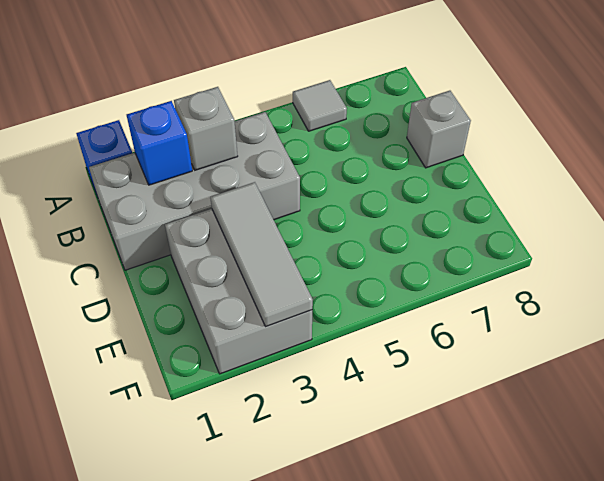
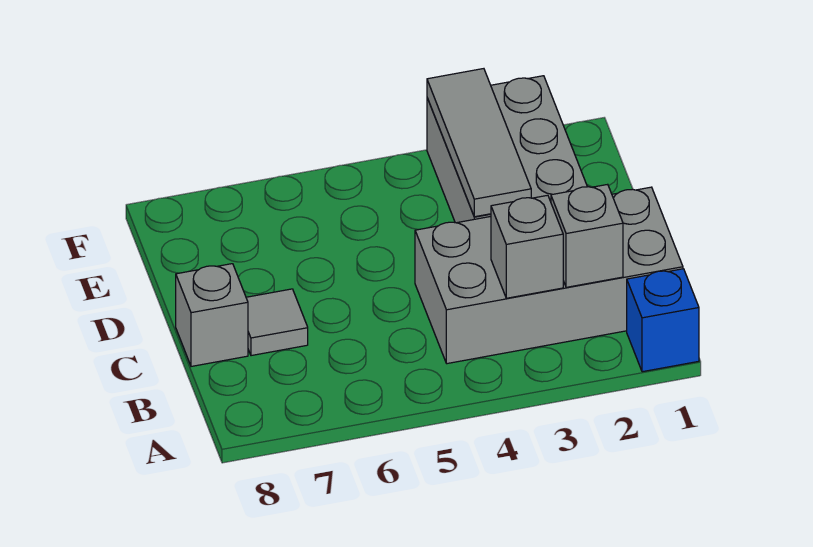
grey tile A6 level 1 -> grey tile C7 level 1
blue brick B2 level 2 -> grey brick B2 level 2

